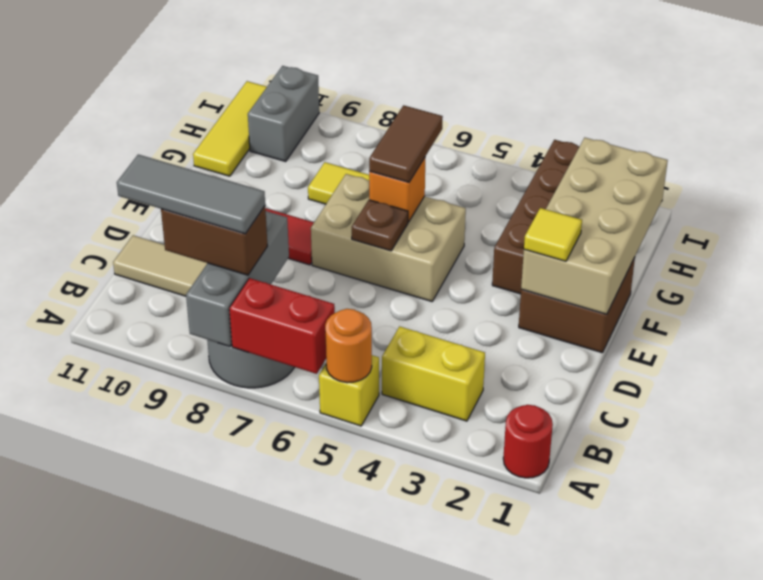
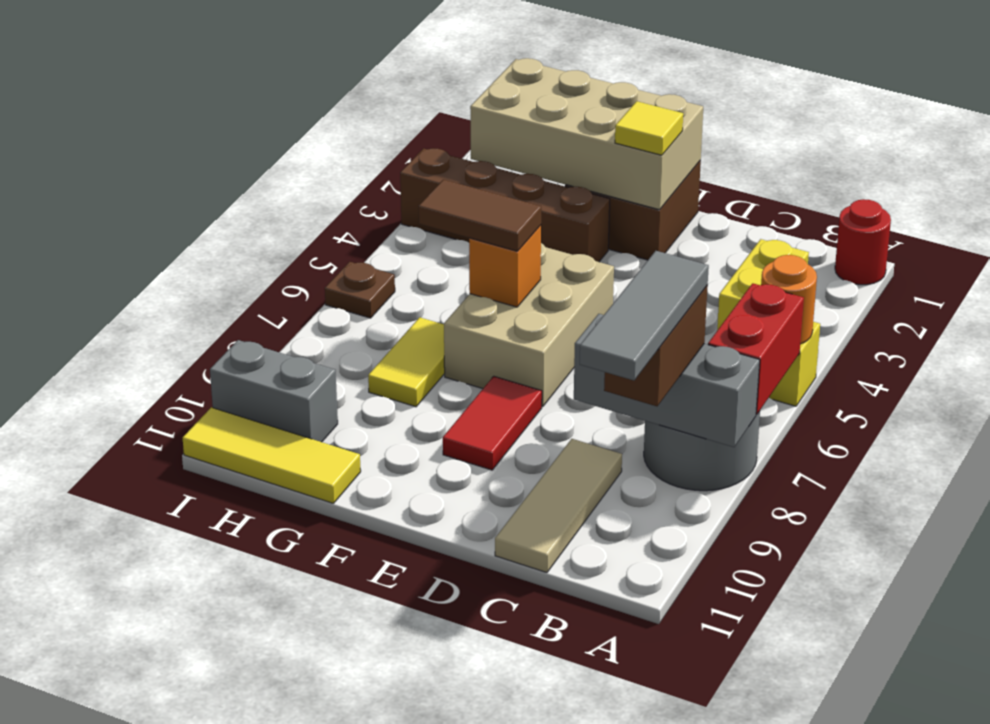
brown plate E6 level 2 -> brown plate I6 level 1

